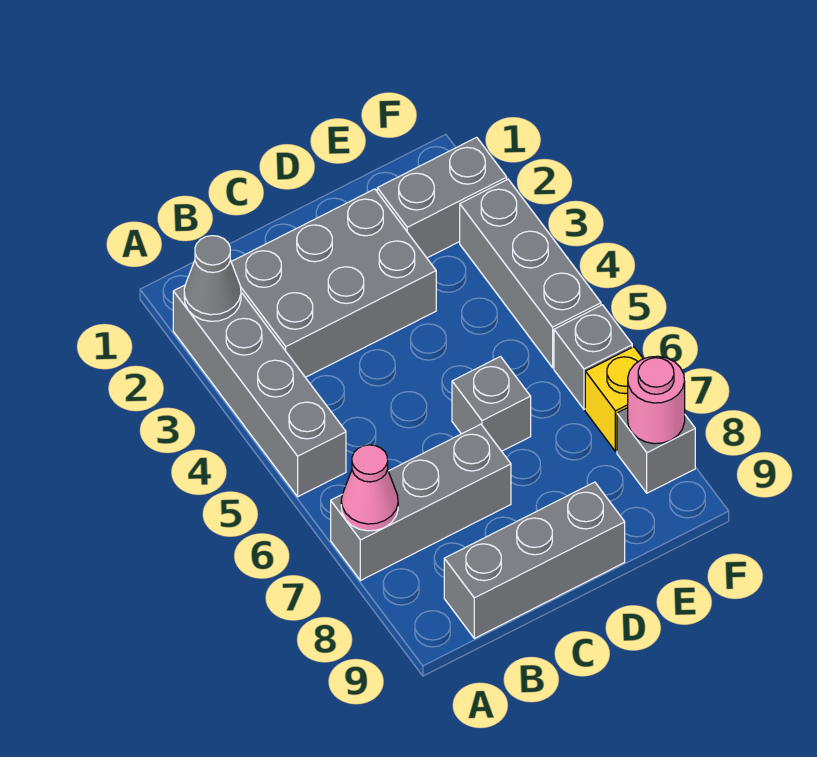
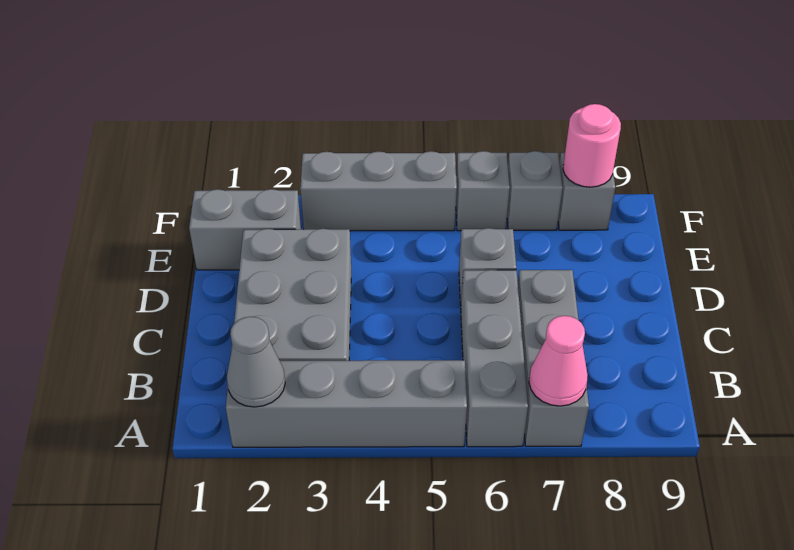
grey brick B9:D9 level 1 -> grey brick A6:C6 level 1
grey brick E2:F2 level 1 -> grey brick E1:E2 level 1
yellow brick F7 level 1 -> grey brick F7 level 1

